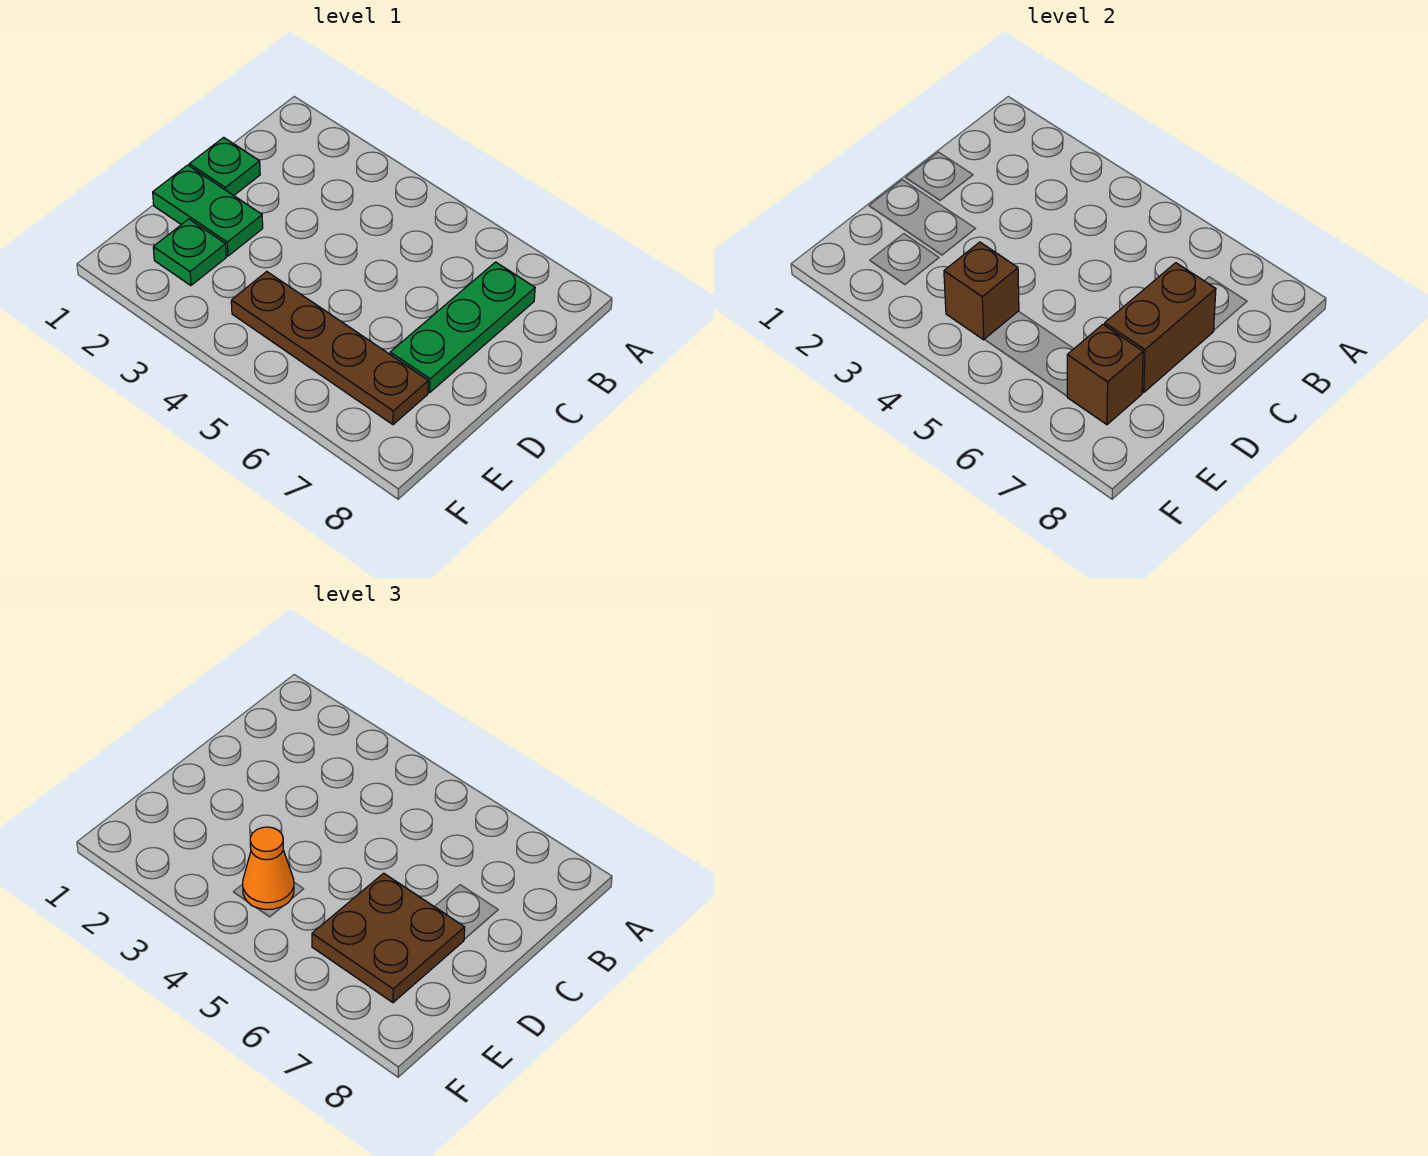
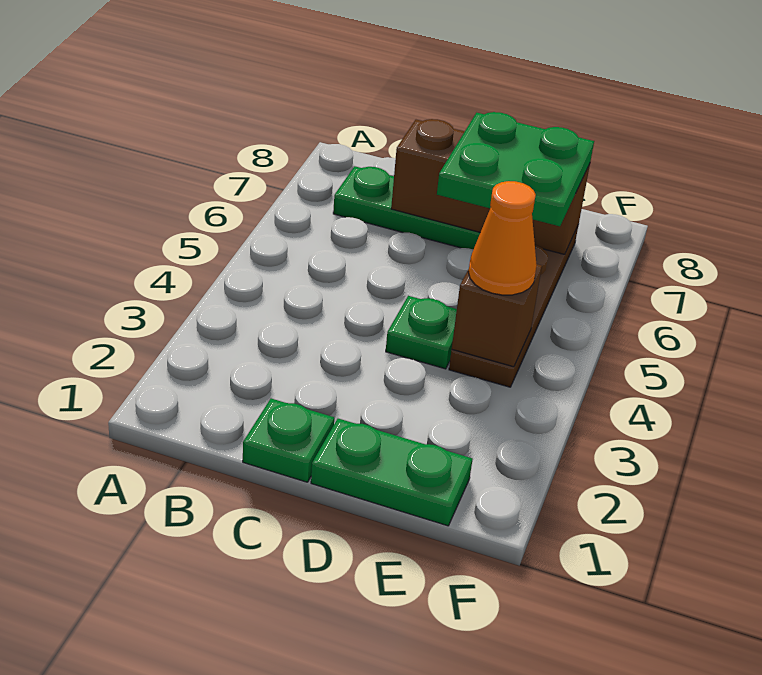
green plate D1:D2 level 1 -> green plate D1:E1 level 1
brown plate D6:E7 level 3 -> green plate D6:E7 level 3
green plate E2 level 1 -> green plate D4 level 1

